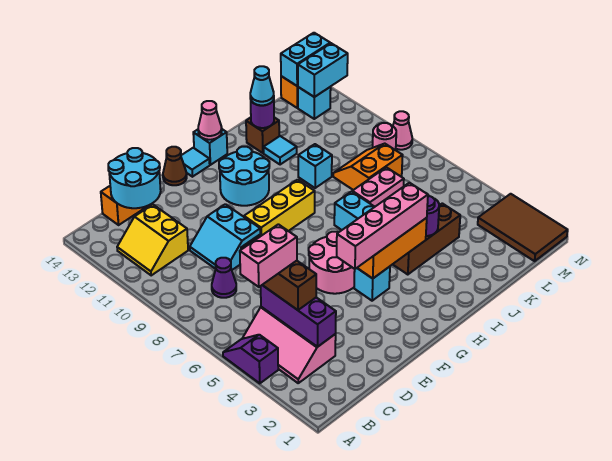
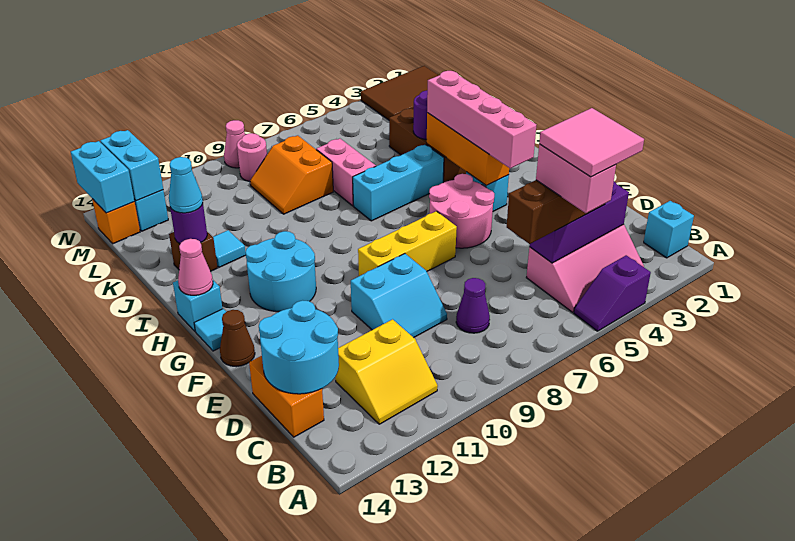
none -> pink tile B4:C5 level 5
yellow brick F9:H9 level 1 -> yellow brick F7:F9 level 1
cyan brick J10 level 1 -> cyan brick B1 level 1

